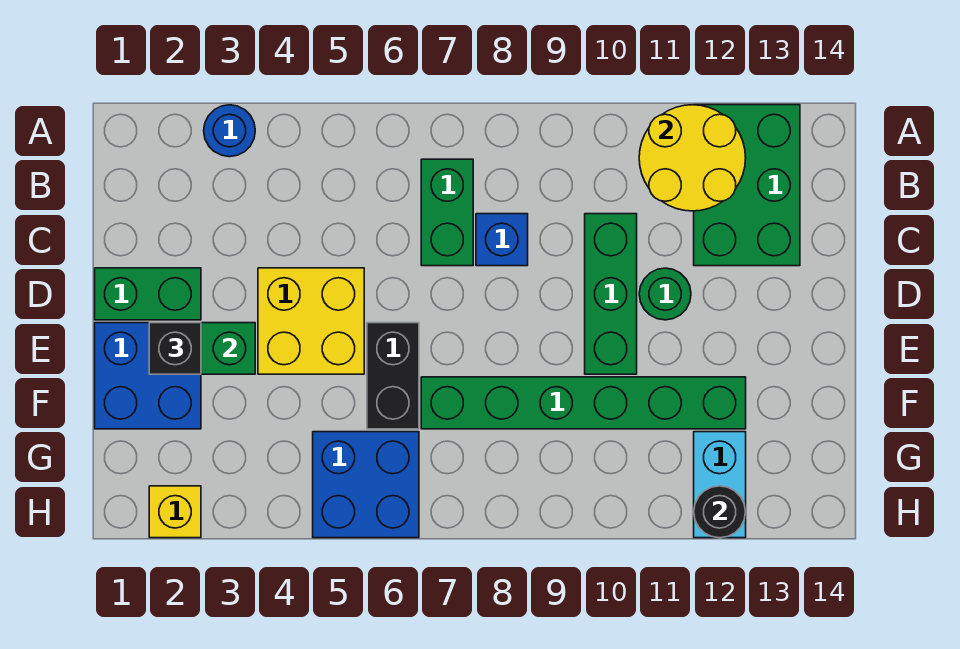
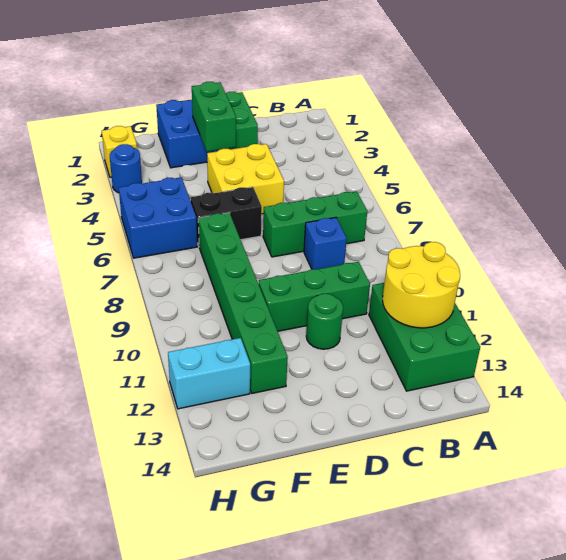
blue round brick A3 level 1 -> blue round brick H3 level 1
green brick A12:C13 level 1 -> green brick A11:B13 level 1
green brick B7:C7 level 1 -> green brick B7:D7 level 1
black brick E2 level 3 -> none
black round brick H12 level 2 -> none

